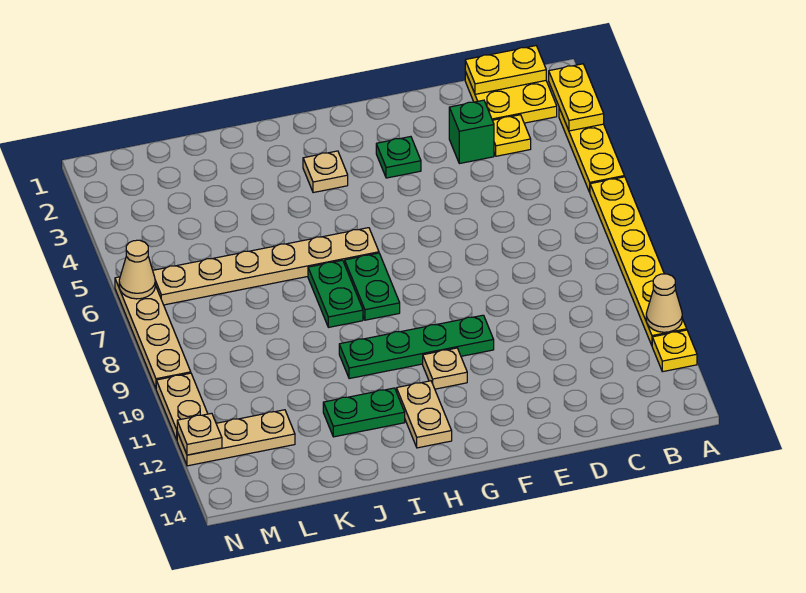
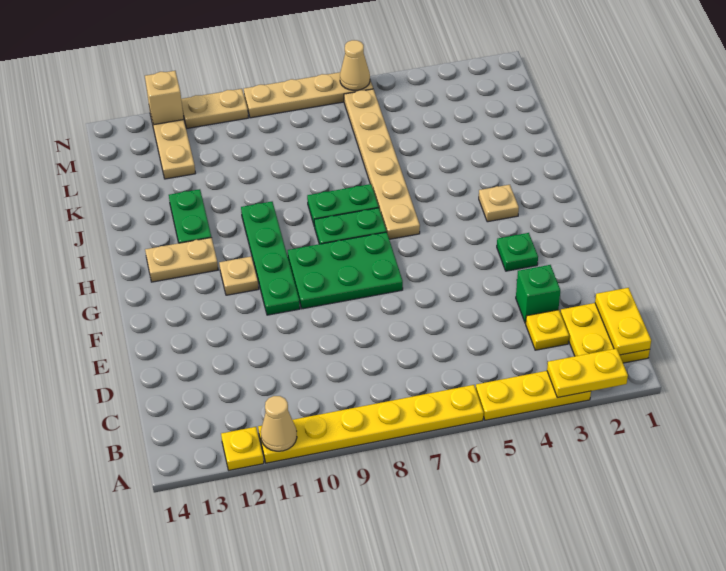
none -> green plate F7:G9 level 1
tan plate N12 level 2 -> tan brick N12 level 2

